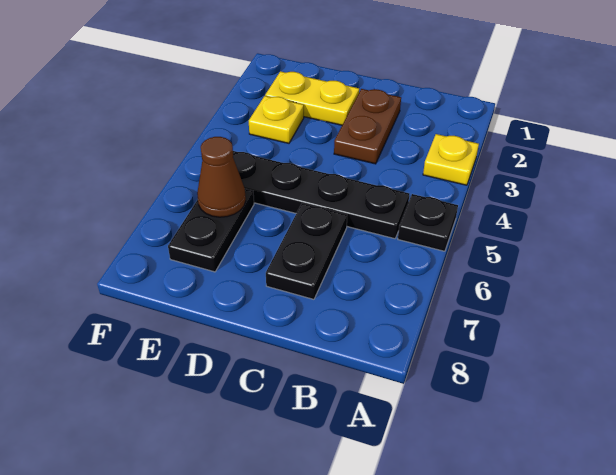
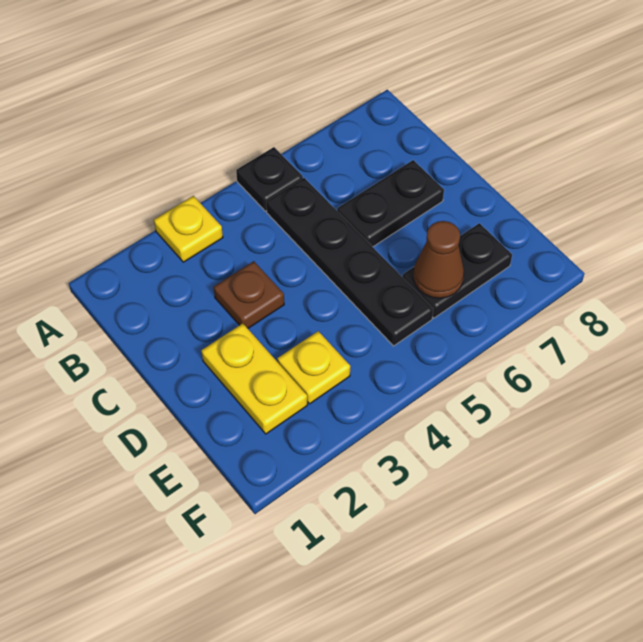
brown plate C2:C3 level 1 -> brown plate C3 level 1

